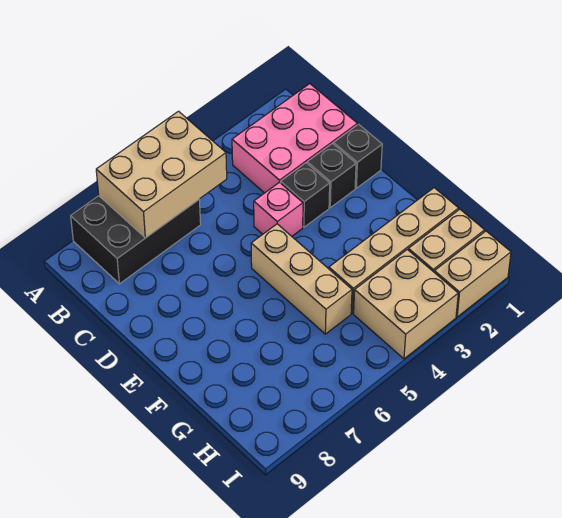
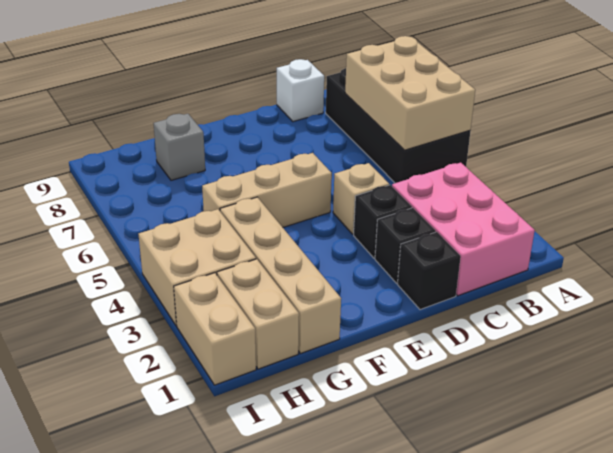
black brick A6:B8 level 1 -> black brick A5:B8 level 1
none -> white brick C9 level 1
pink brick D4 level 1 -> tan brick D4 level 1
none -> grey brick G8 level 1

